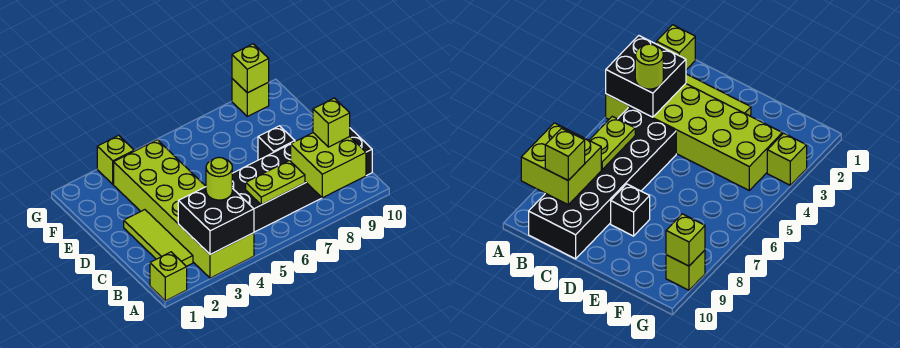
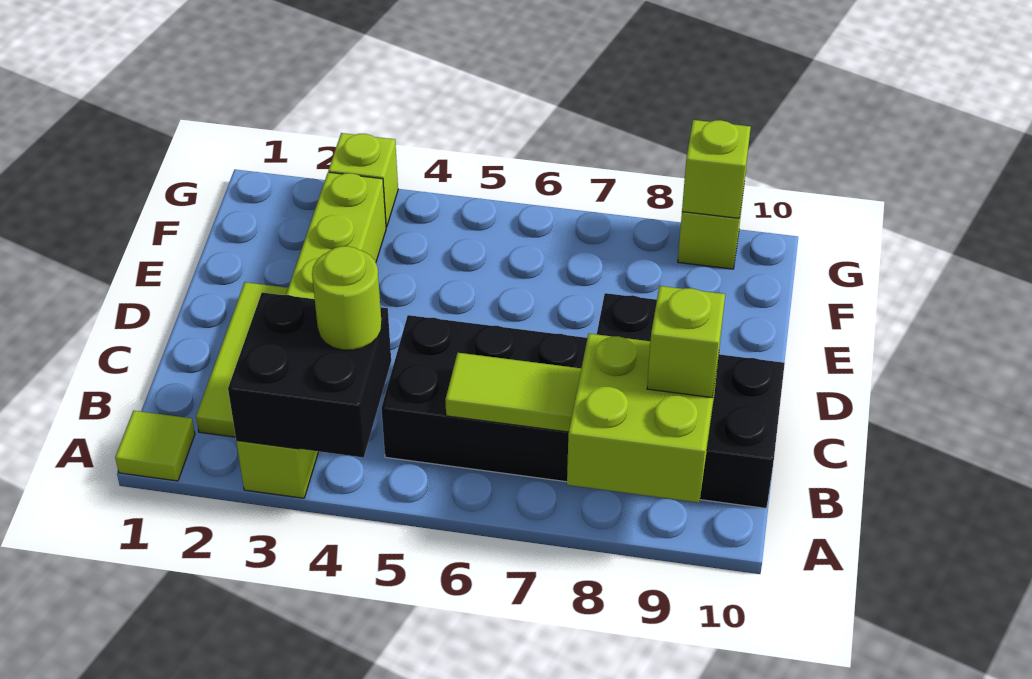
lime brick A1 level 1 -> lime tile A1 level 1
lime brick A3:F4 level 1 -> lime brick A3:F3 level 1
lime plate B6:B7 level 2 -> lime tile B6:B7 level 2

